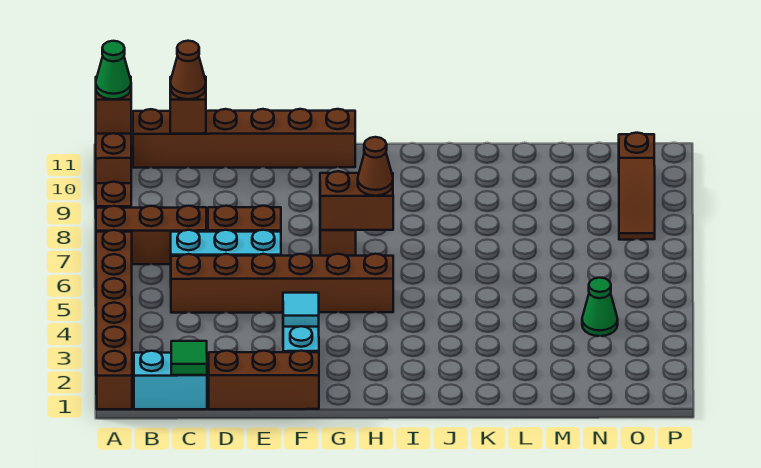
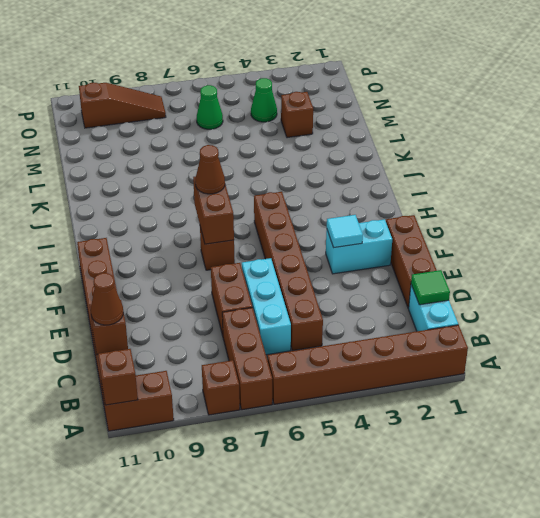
green cone A11 level 3 -> green cone N6 level 1
none -> brown brick M3 level 1

